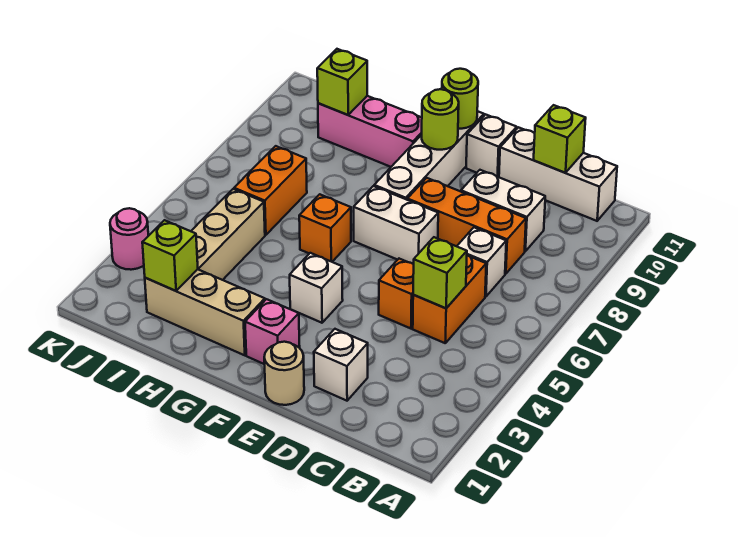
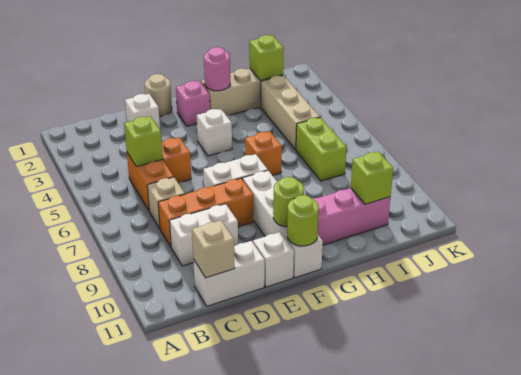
white brick B11:D11 level 1 -> white brick C11:D11 level 1
white brick C7 level 1 -> tan brick C7 level 1
lime brick C11 level 2 -> tan brick C11 level 2
orange brick I6:I7 level 1 -> lime brick I6:I7 level 1
pink round brick K3 level 1 -> pink round brick G2 level 2

